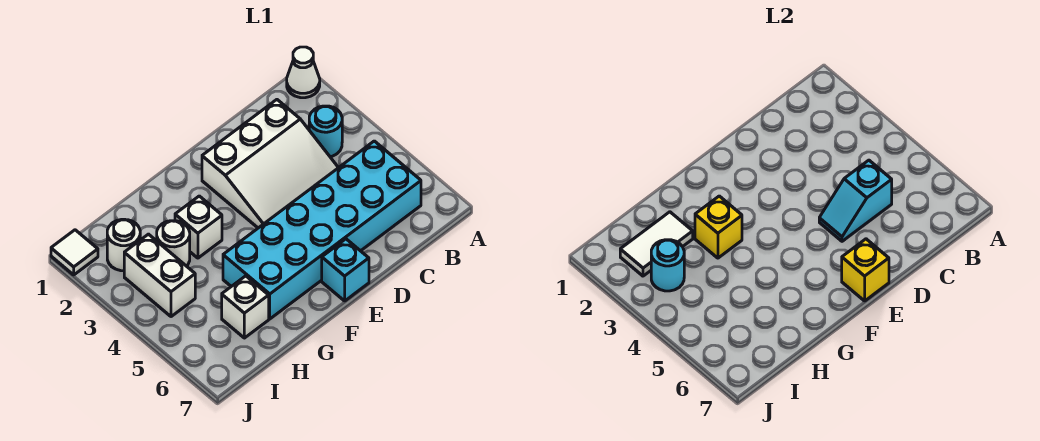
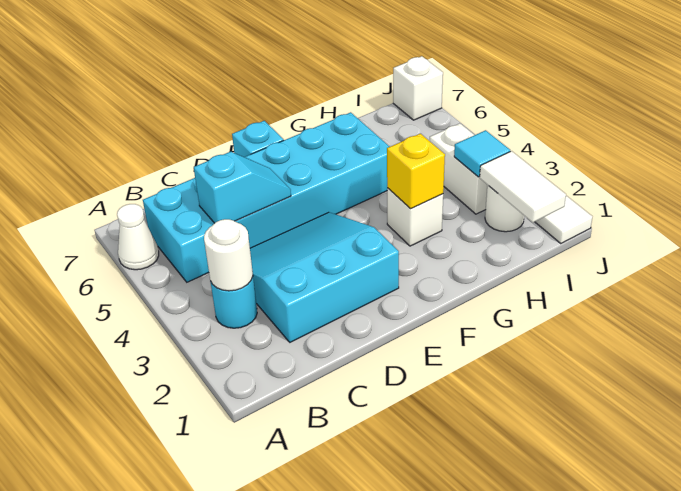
white cone A1 level 1 -> white cone A6 level 1
white slope C2:E4 level 1 top 2 -> cyan slope C2:E4 level 1 top 2
yellow brick E7 level 2 -> none
white tile H2:I2 level 2 -> white tile I1:I2 level 2
white round brick H3 level 1 -> white round brick B3 level 2
white brick H6 level 1 -> white brick J7 level 1
cyan round brick I3 level 2 -> cyan tile I3 level 2

